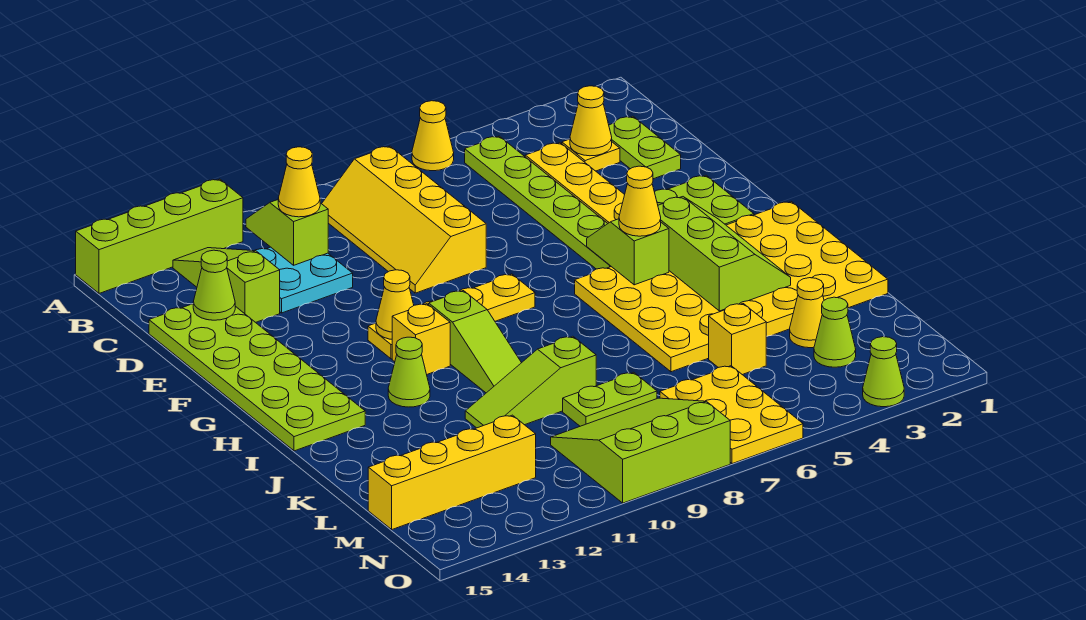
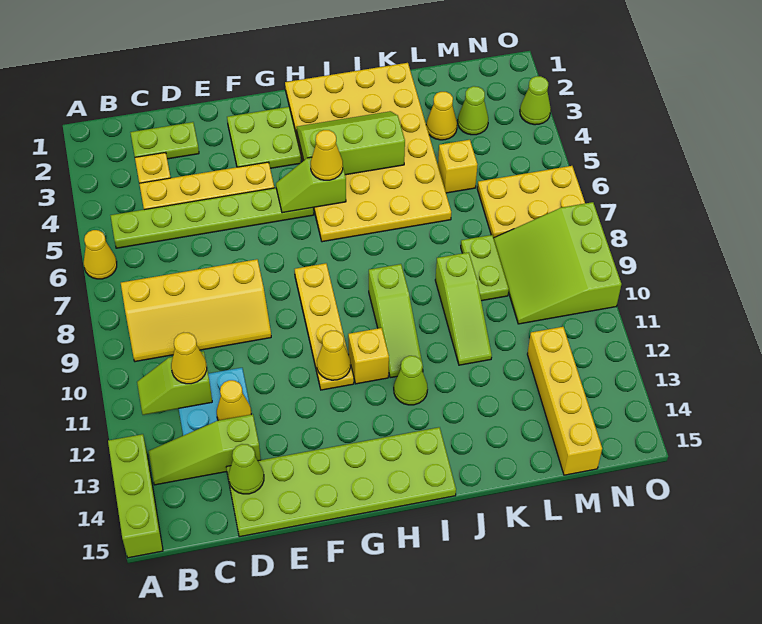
lime brick A12:A15 level 1 -> lime brick A13:A15 level 1
yellow cone C3 level 2 -> yellow cone D12 level 2
lime slope H10:J10 level 1 top H -> lime slope I9:I11 level 1 top 9

